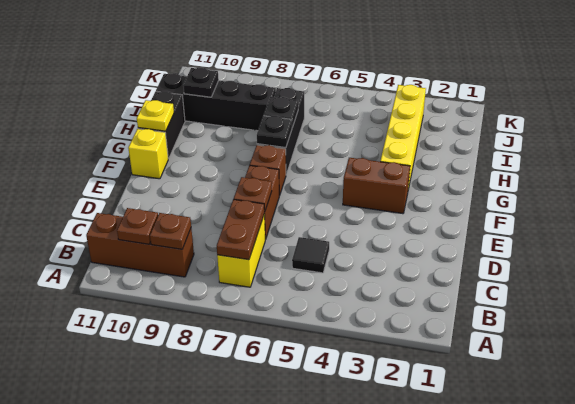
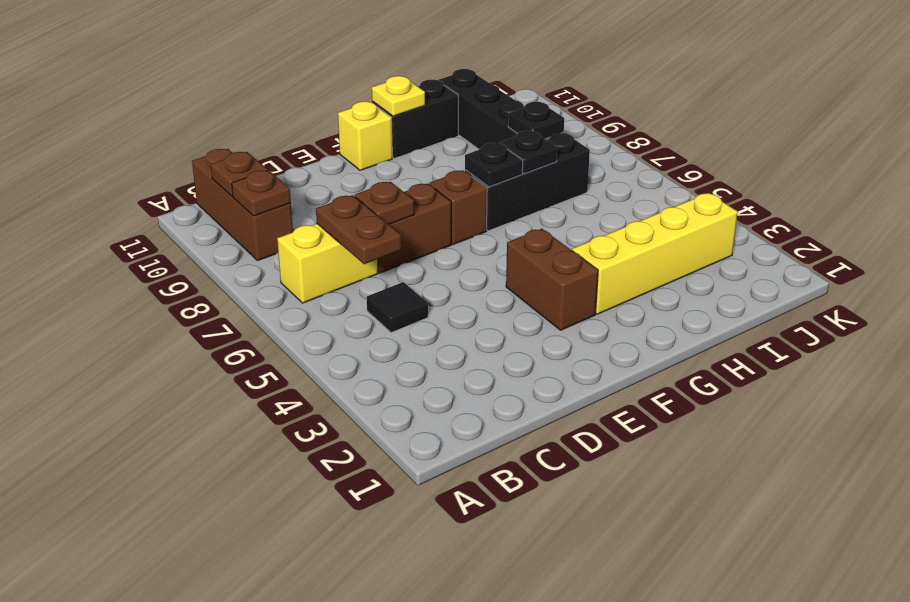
brown plate B7:C7 level 2 -> brown plate C6:C7 level 2
black plate I10 level 2 -> black plate I8 level 2

